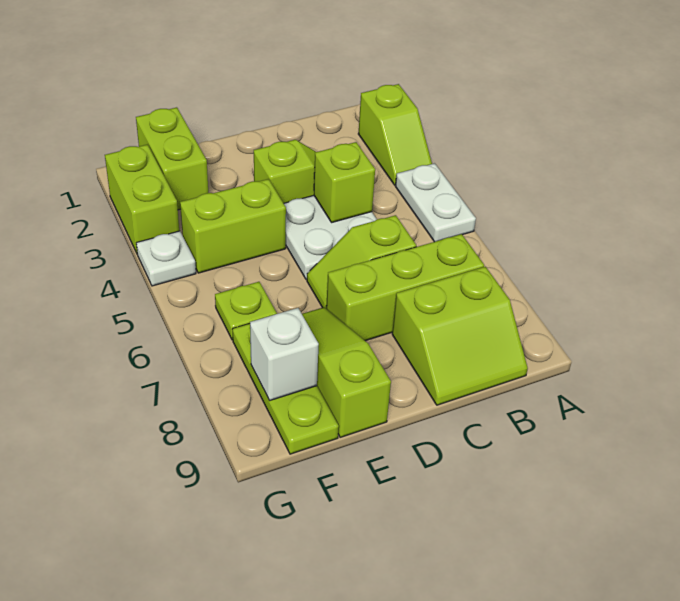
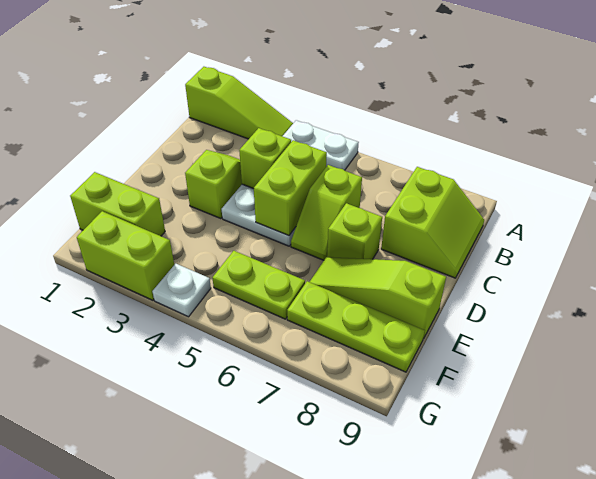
lime slope A2:A3 level 1 top 2 -> lime slope A1:A3 level 1 top 1
lime brick B7:D7 level 1 -> lime brick D7 level 1
lime brick E4:F4 level 1 -> lime brick C5:D5 level 2
lime plate F6 level 1 -> lime plate F5:F6 level 1
white brick F8 level 2 -> none

